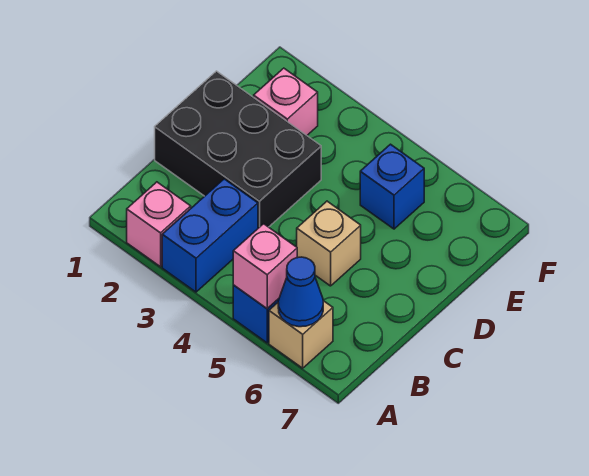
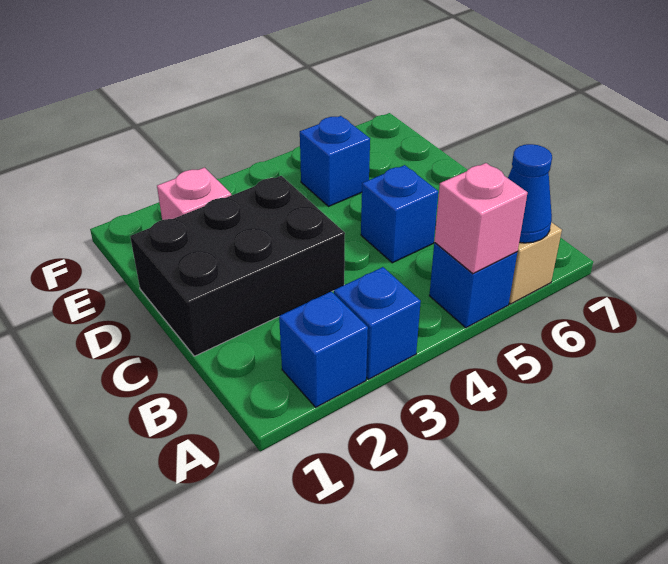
pink brick A2 level 1 -> blue brick A2 level 1
blue brick A3:B3 level 1 -> blue brick A3 level 1
tan brick C5 level 1 -> blue brick C5 level 1

